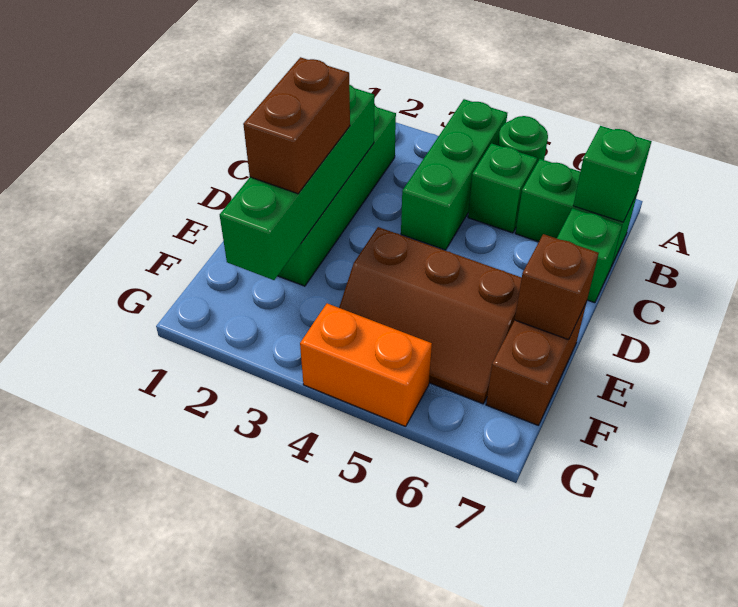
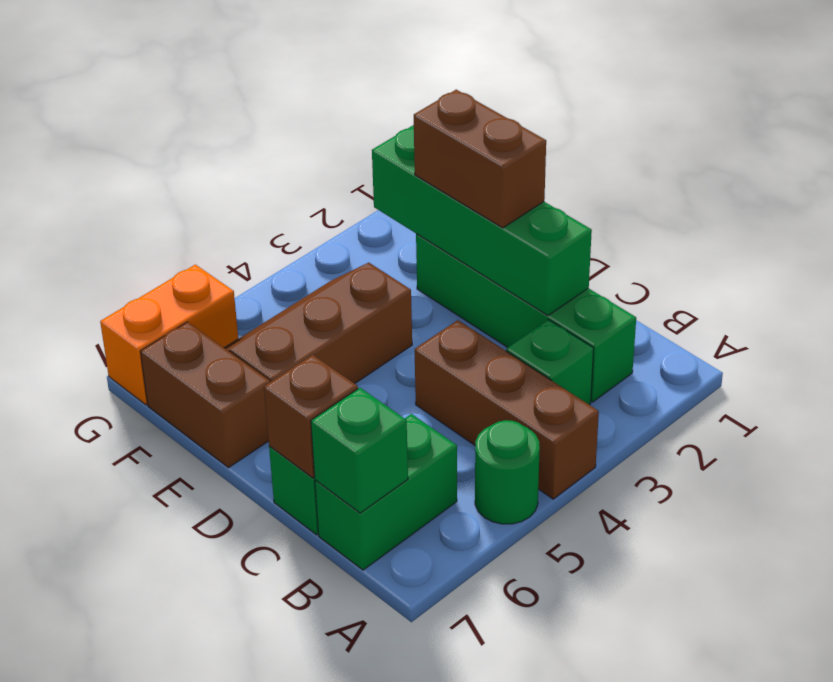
green brick A4:C4 level 1 -> brown brick A4:C4 level 1
green brick B5 level 1 -> green brick B3 level 1
brown brick E7 level 2 -> brown brick C7 level 2
orange brick G4:G5 level 1 -> orange brick G6:G7 level 1

